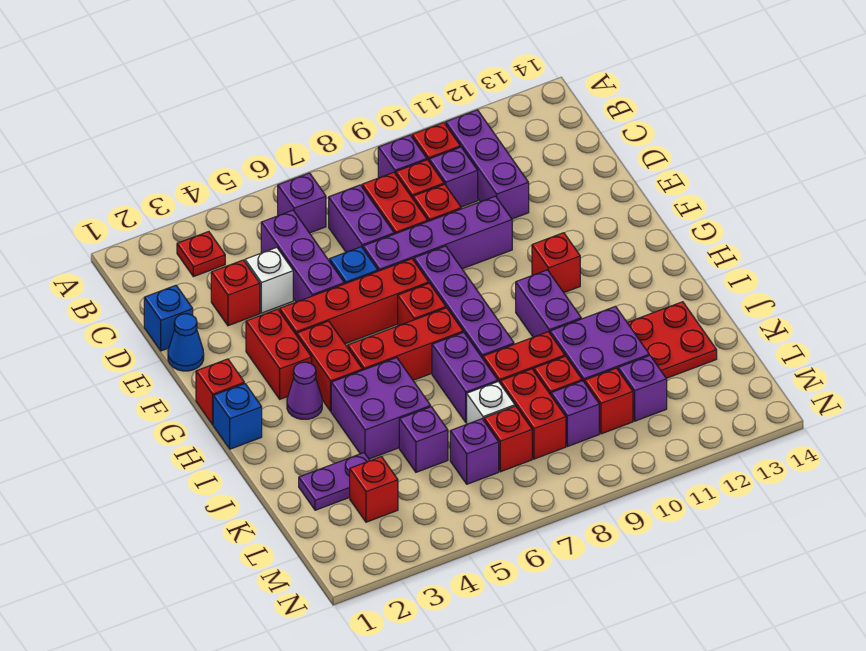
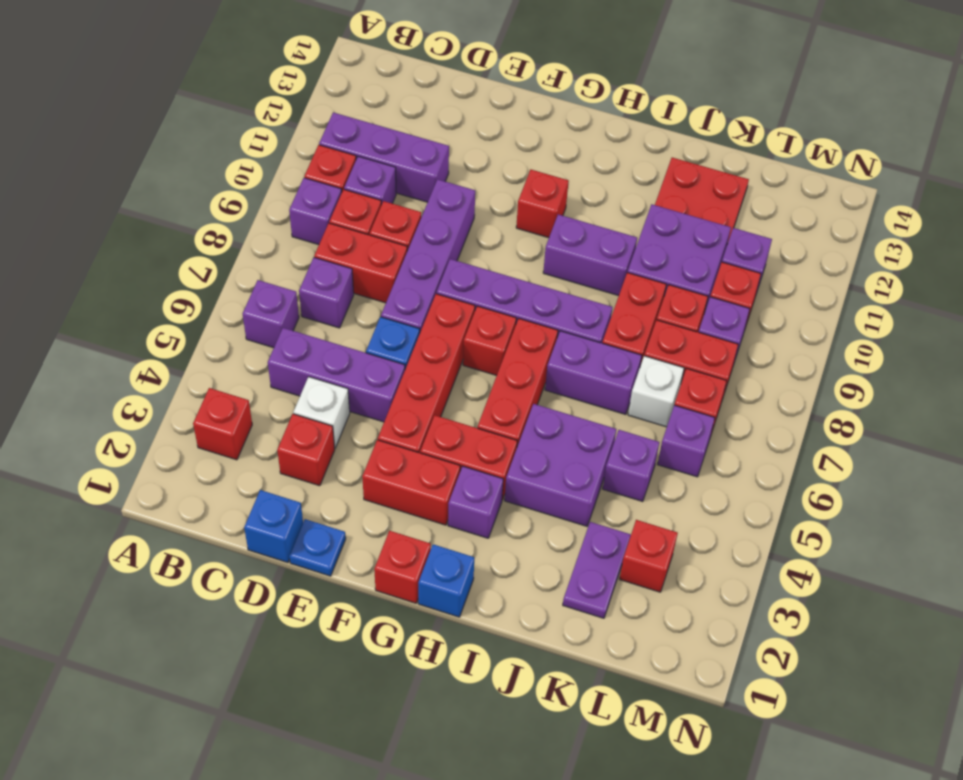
red plate B3 level 1 -> red brick B3 level 1
purple brick C7:D7 level 1 -> purple brick C7 level 1
blue cone E1 level 1 -> blue plate E1 level 1
purple cone H3 level 1 -> purple brick H3 level 1

